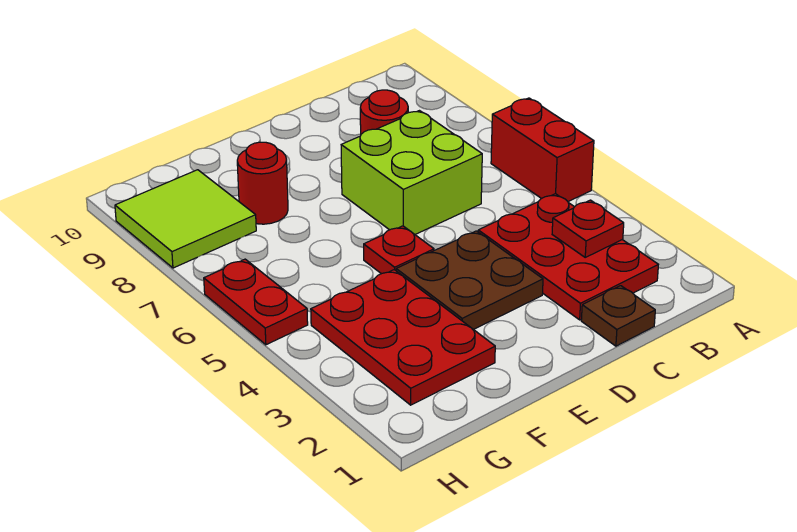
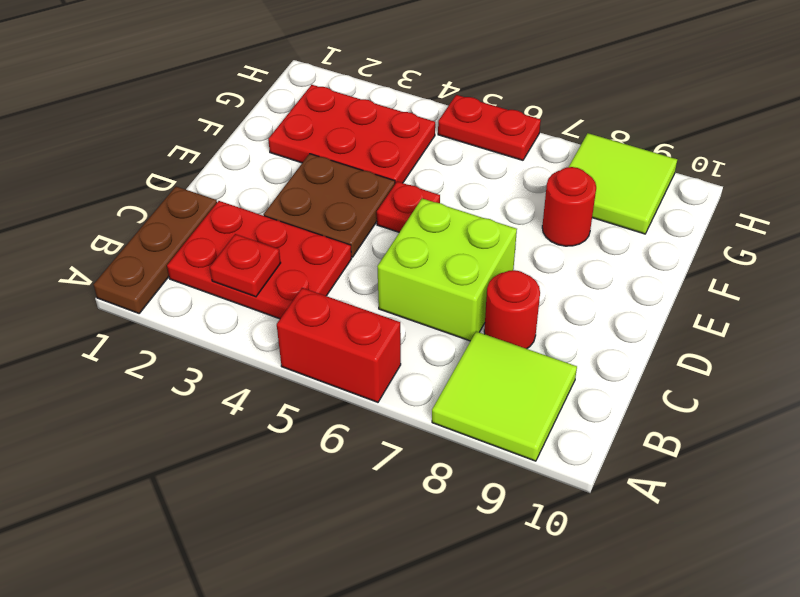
none -> lime tile A8:B9 level 1
brown plate C1 level 1 -> brown plate A1:C1 level 1

